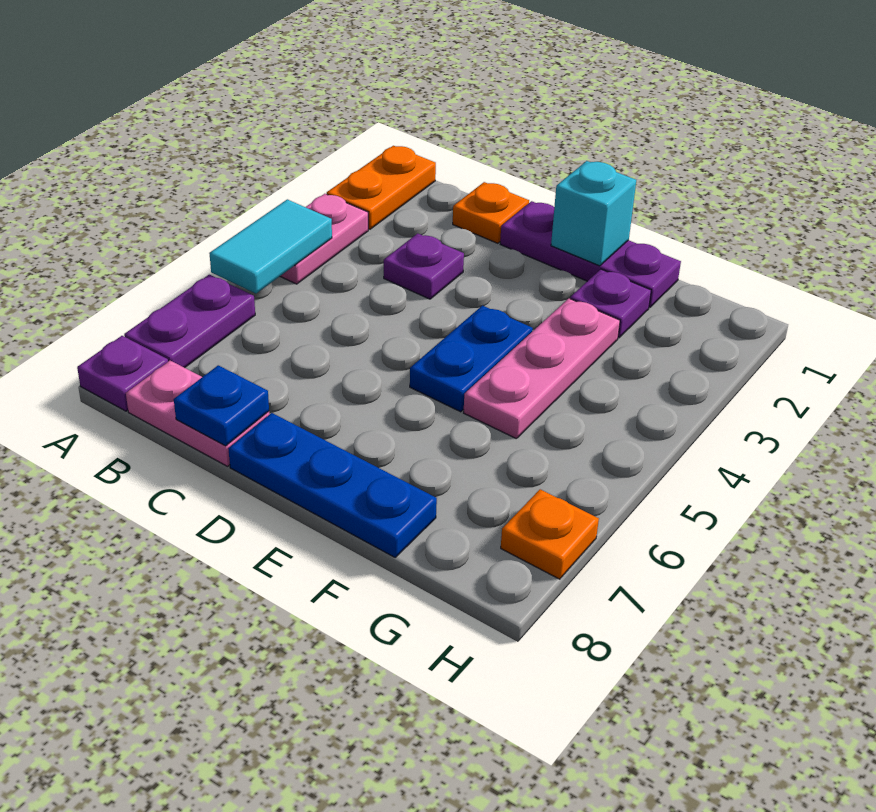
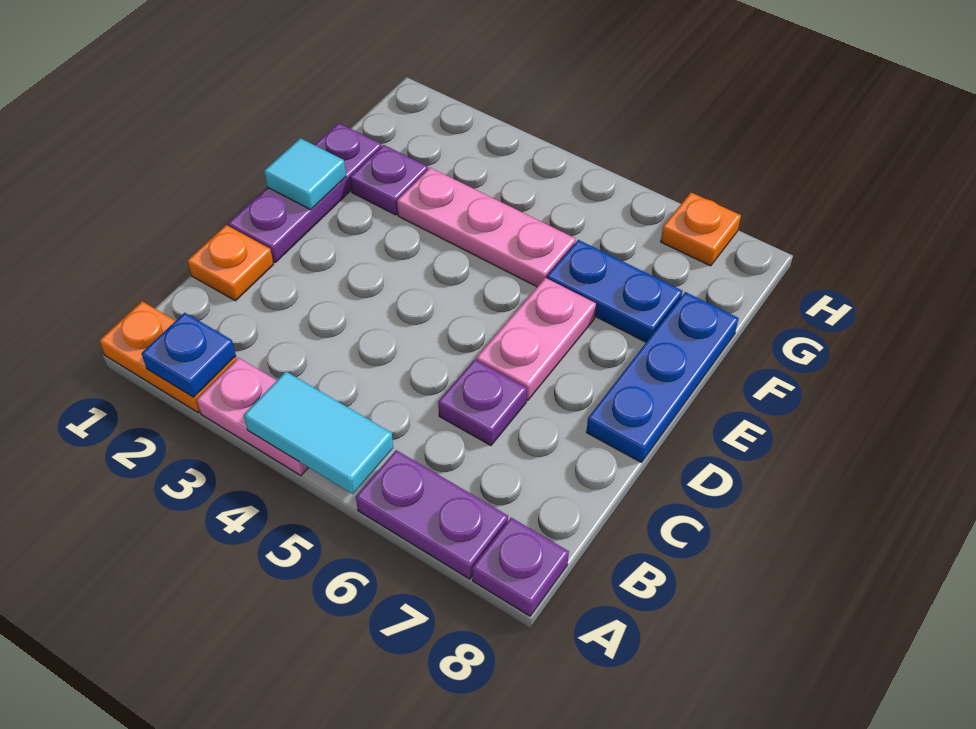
pink plate B8:C8 level 1 -> pink plate D6:E6 level 1
purple plate C3 level 1 -> purple plate C6 level 1
blue plate C8 level 2 -> blue plate A2 level 2
cyan brick E1 level 2 -> cyan tile E1 level 2
blue plate E4:E5 level 1 -> blue plate F6:F7 level 1

